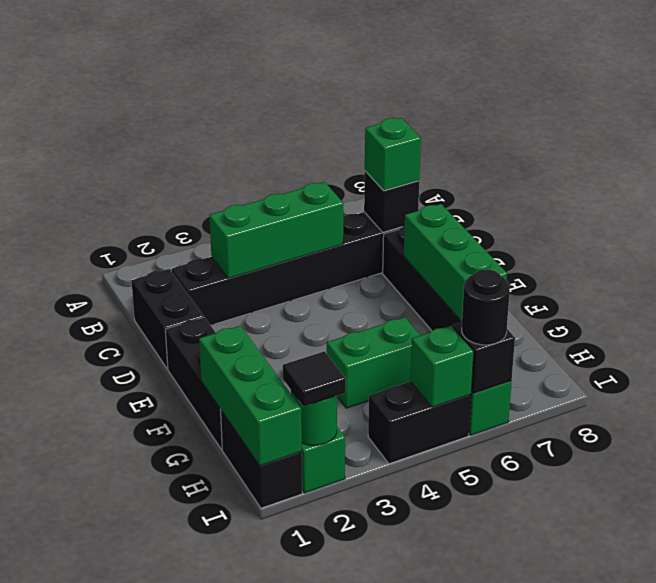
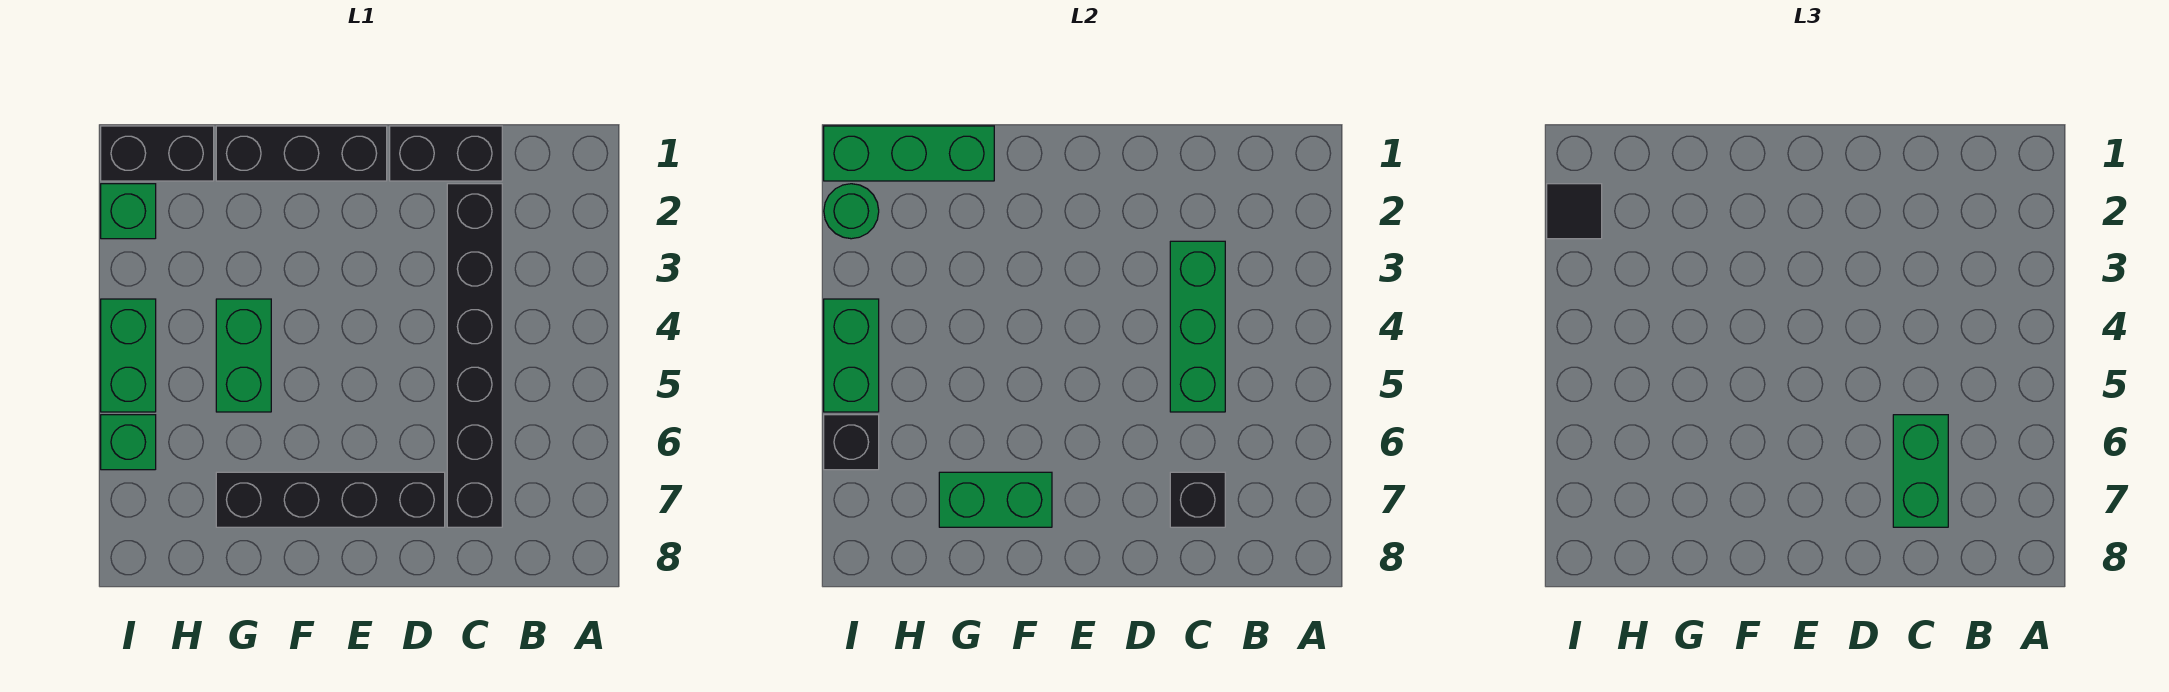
green brick C7 level 3 -> green brick C6:C7 level 3
green brick E7:G7 level 2 -> green brick F7:G7 level 2
black brick I4:I5 level 1 -> green brick I4:I5 level 1
green brick I5 level 2 -> green brick I4:I5 level 2
black round brick I6 level 3 -> none

